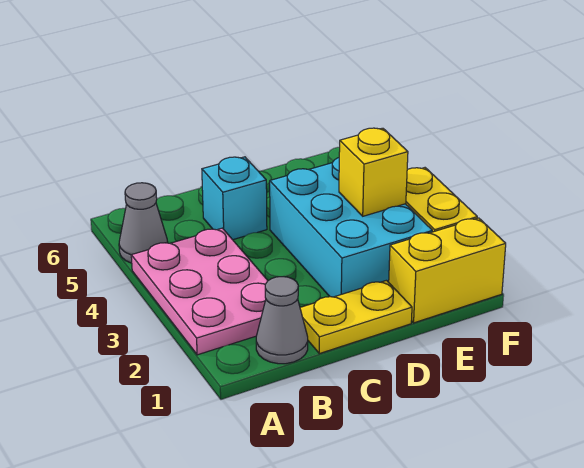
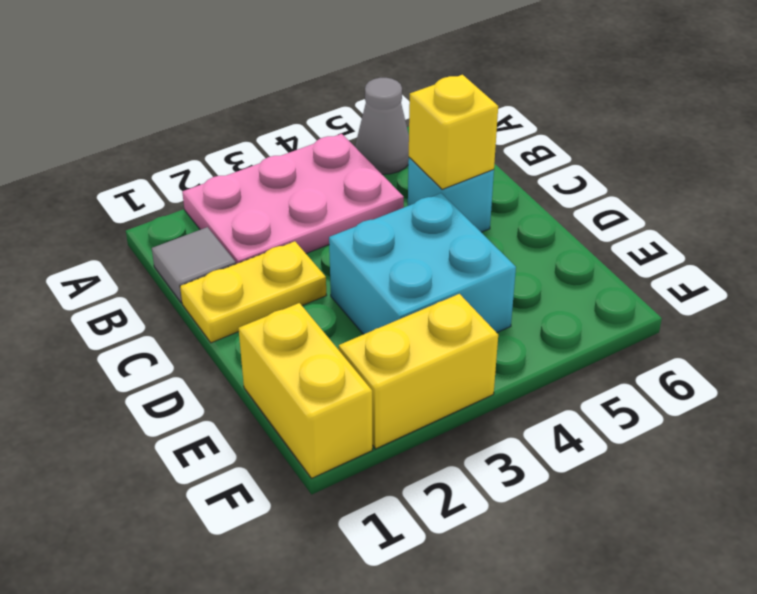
grey cone B1 level 1 -> grey tile B1 level 1
yellow plate C1:D1 level 1 -> yellow plate C1:C2 level 1
cyan brick D2:E4 level 1 -> cyan brick D3:E4 level 1
yellow brick E3 level 2 -> yellow brick C5 level 2

